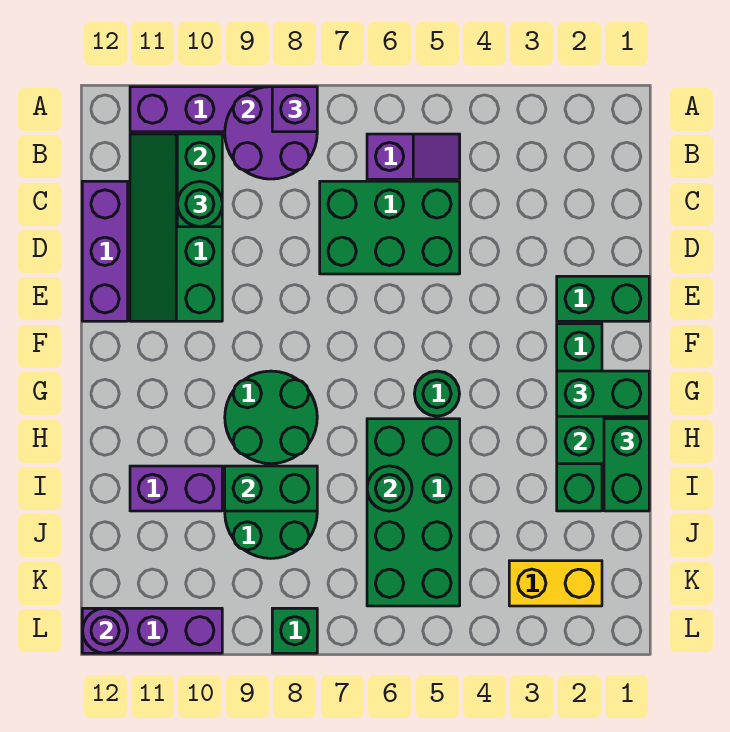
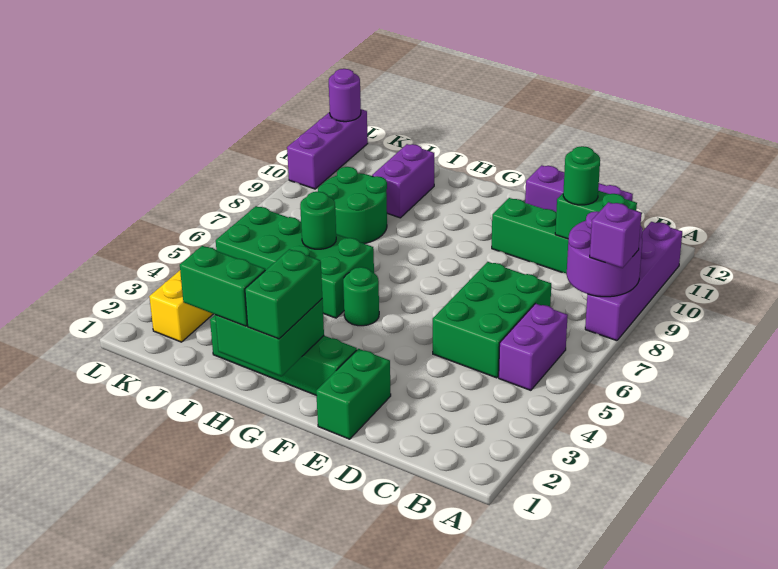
purple slope B5:B6 level 1 top 6 -> purple brick B5:B6 level 1
green round brick G8:H9 level 1 -> none
green brick I8:I9 level 2 -> none
green brick L8 level 1 -> none

